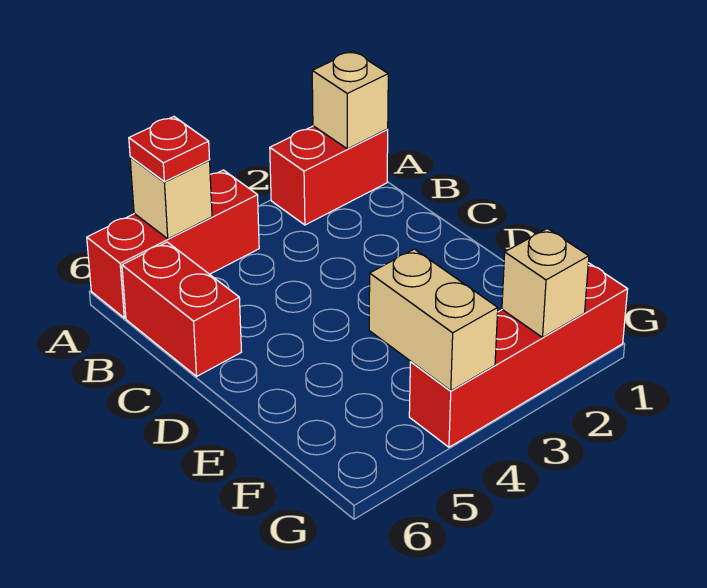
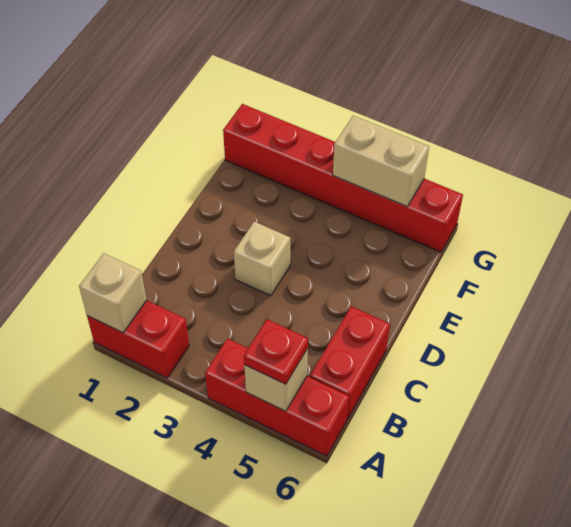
tan brick F4:G4 level 2 -> tan brick G4:G5 level 2
red brick G1:G4 level 1 -> red brick G1:G6 level 1
tan brick G2 level 2 -> tan brick D3 level 1

